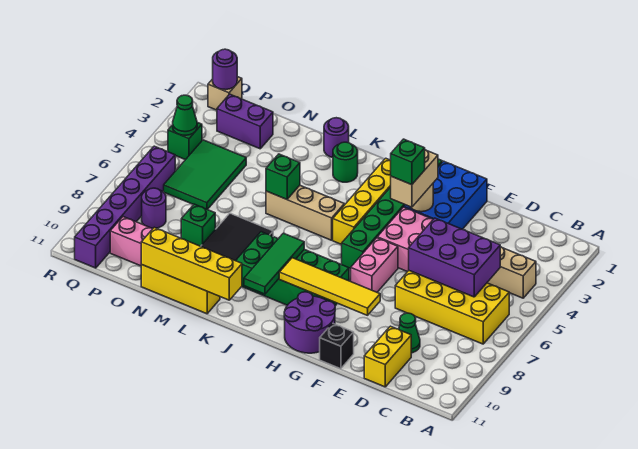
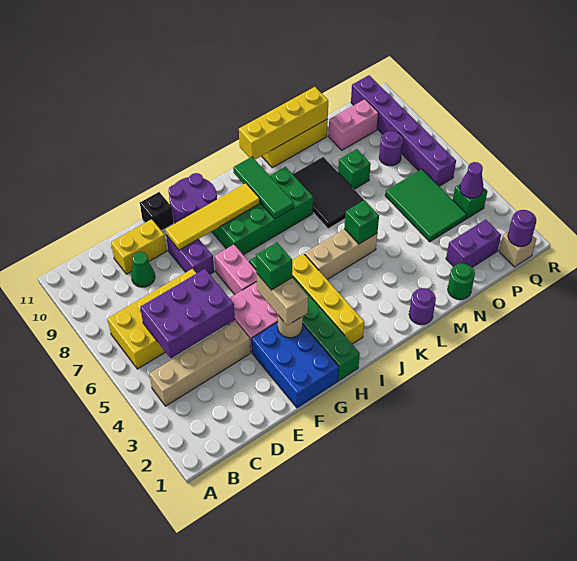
yellow brick D10:D11 level 1 -> yellow brick D10:E10 level 1
none -> purple brick F8:F9 level 1
green round brick K2 level 1 -> green round brick N1 level 1
green cone Q4 level 2 -> purple cone Q4 level 2

